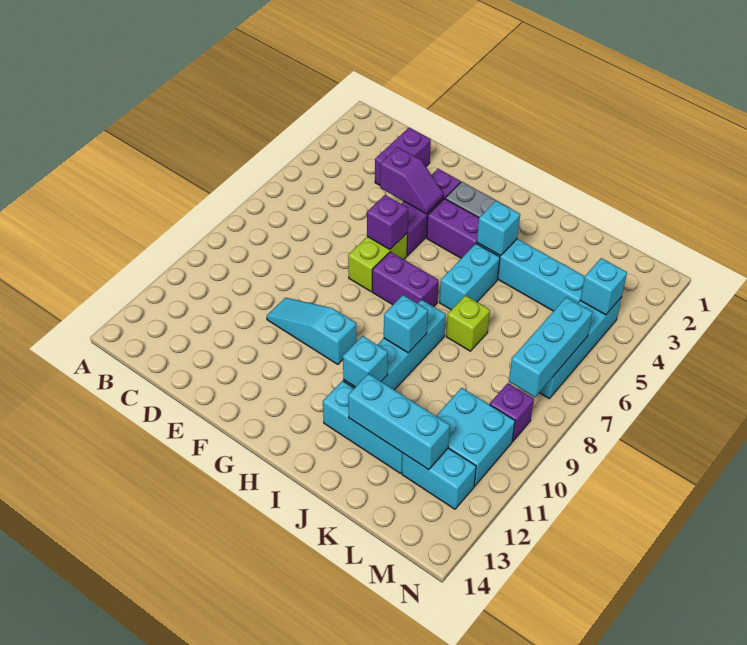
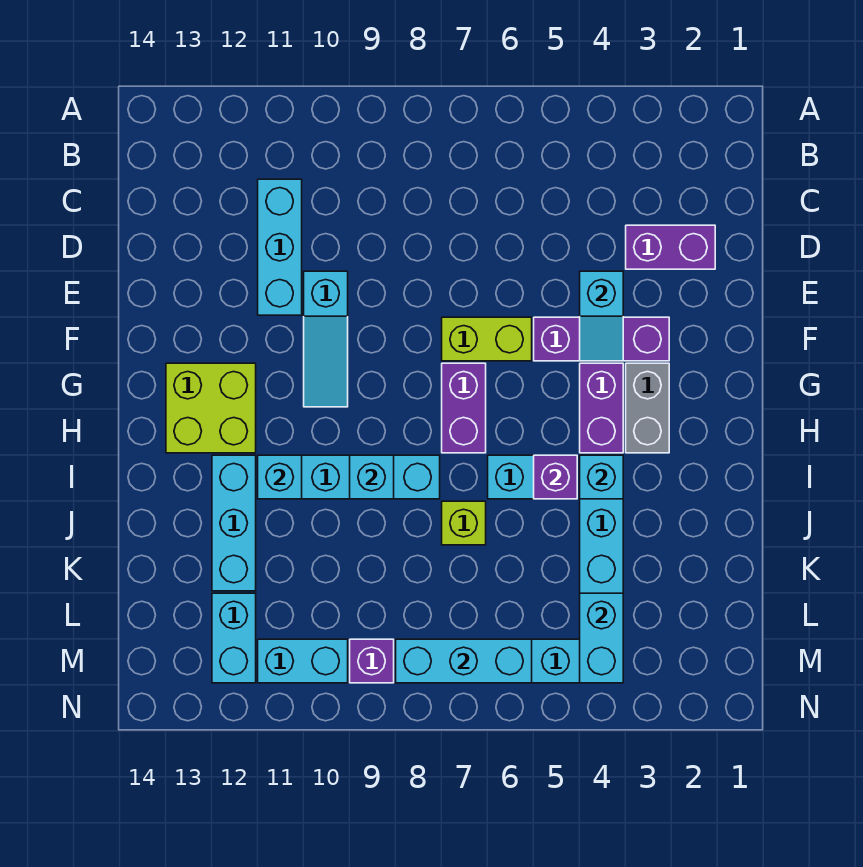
purple slope E4:F4 level 2 top E -> cyan slope E4:F4 level 2 top E
cyan slope E10:G10 level 1 top G -> cyan slope E10:G10 level 1 top E
purple brick F6 level 2 -> purple brick I5 level 2
none -> lime brick G12:H13 level 1
cyan brick J12:L12 level 2 -> cyan brick C11:E11 level 1
cyan brick L10:M11 level 1 -> cyan brick M10:M11 level 1
cyan brick M4 level 2 -> cyan brick L4:M4 level 2

